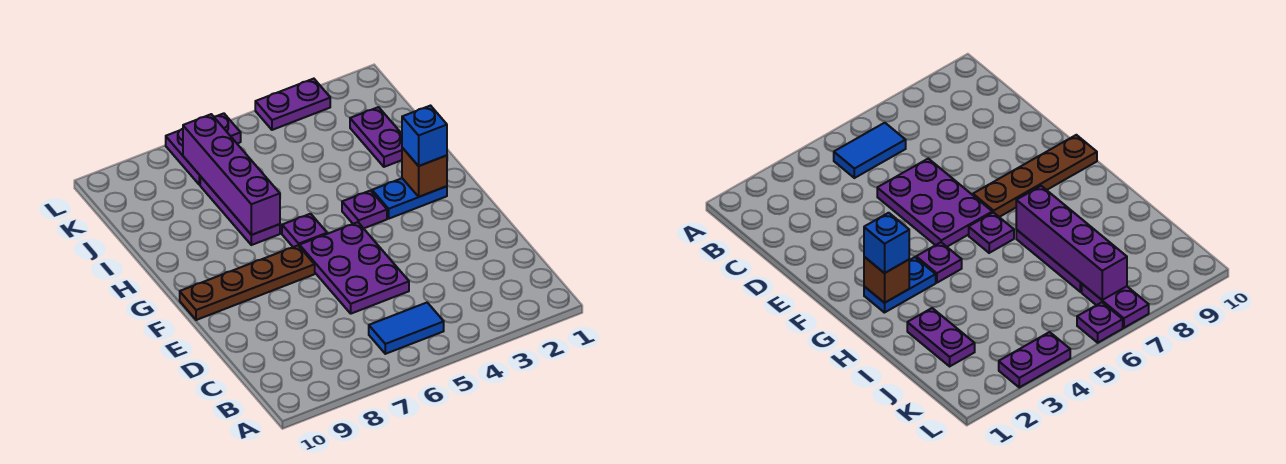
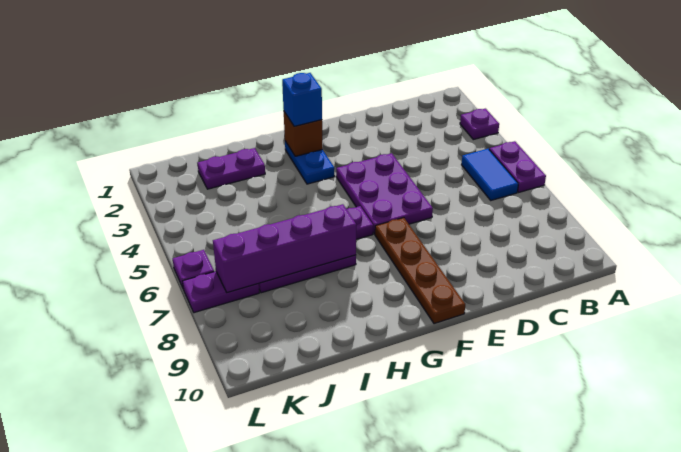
purple plate D5:F6 level 1 -> purple plate E4:F6 level 1
purple plate G4 level 1 -> purple plate A3 level 1
purple plate L3:L4 level 1 -> purple plate A5:A6 level 1

